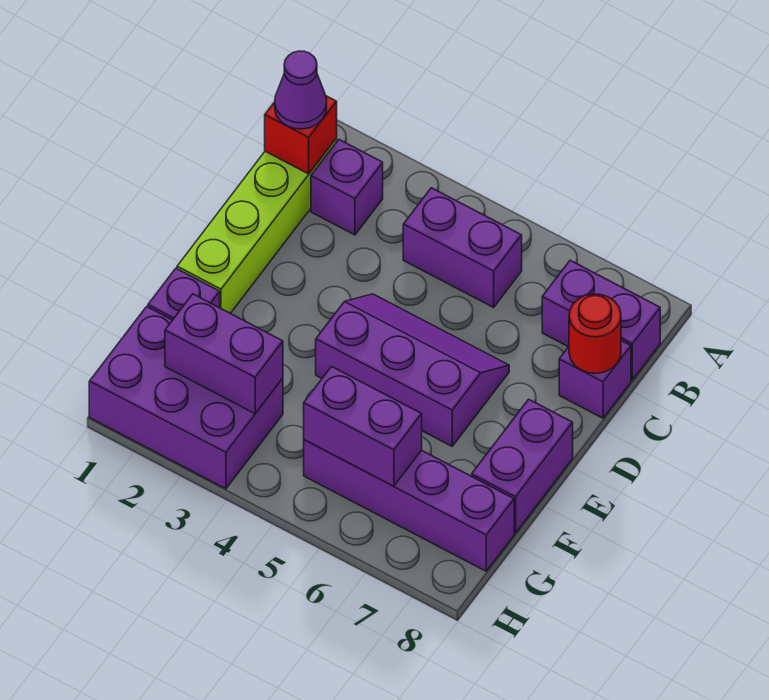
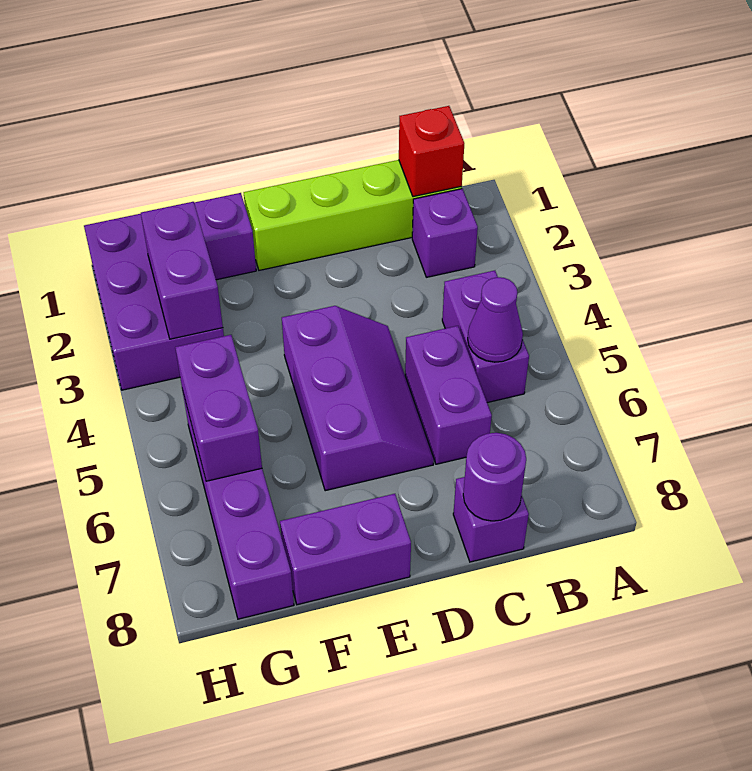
purple cone B1 level 3 -> purple cone B5 level 2
purple brick B7:B8 level 1 -> purple brick C5:C6 level 1
red round brick C8 level 2 -> purple round brick C8 level 2

